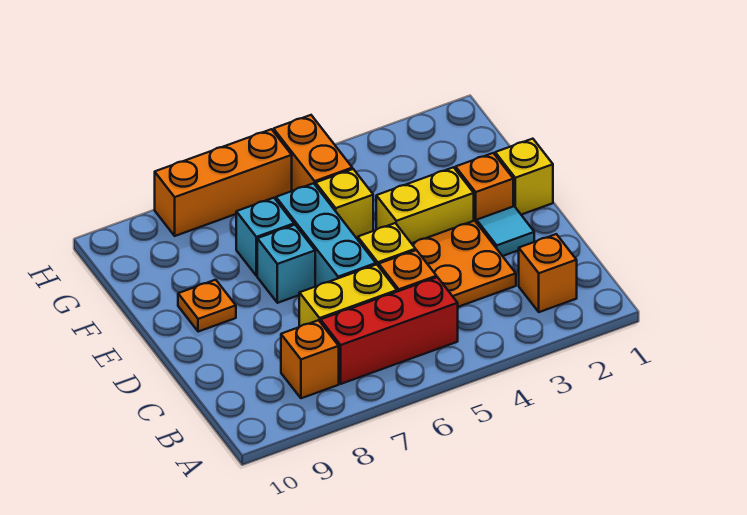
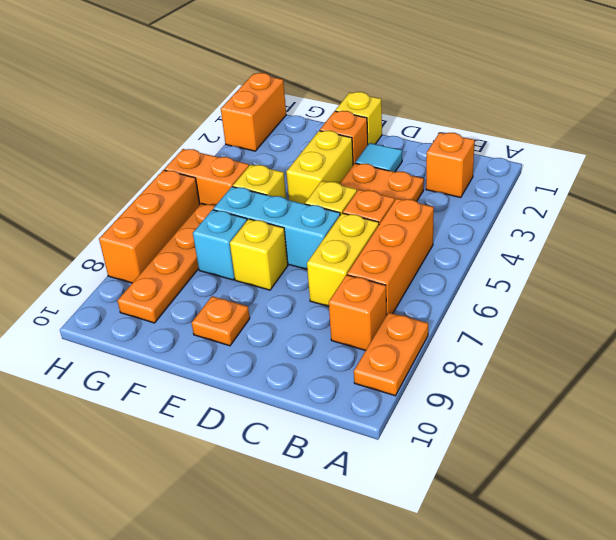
none -> orange plate A8:A9 level 1
red brick B5:B7 level 1 -> orange brick B5:B7 level 1
cyan brick E7 level 1 -> yellow brick E7 level 1
none -> orange plate G6:G9 level 1
none -> orange brick H1:H2 level 1

